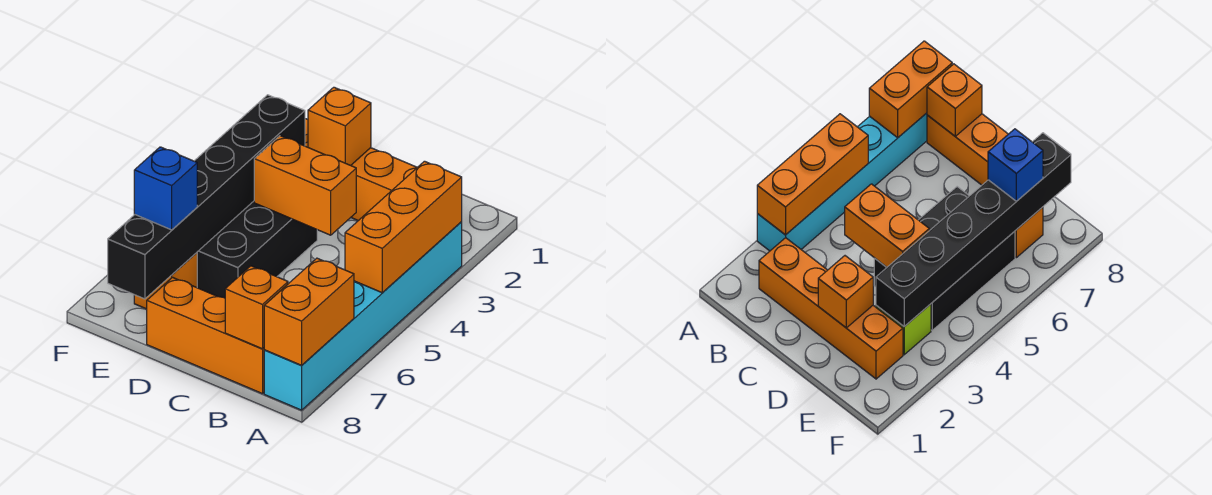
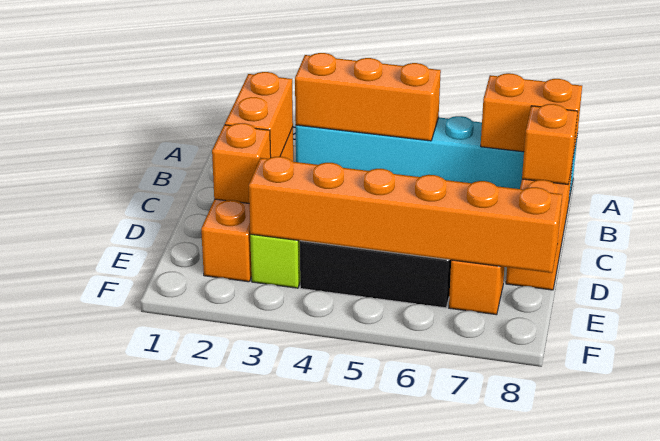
orange brick C4:D4 level 2 -> orange brick B2:C2 level 2
black brick E3:E8 level 2 -> orange brick E3:E8 level 2
blue brick E7 level 3 -> none

